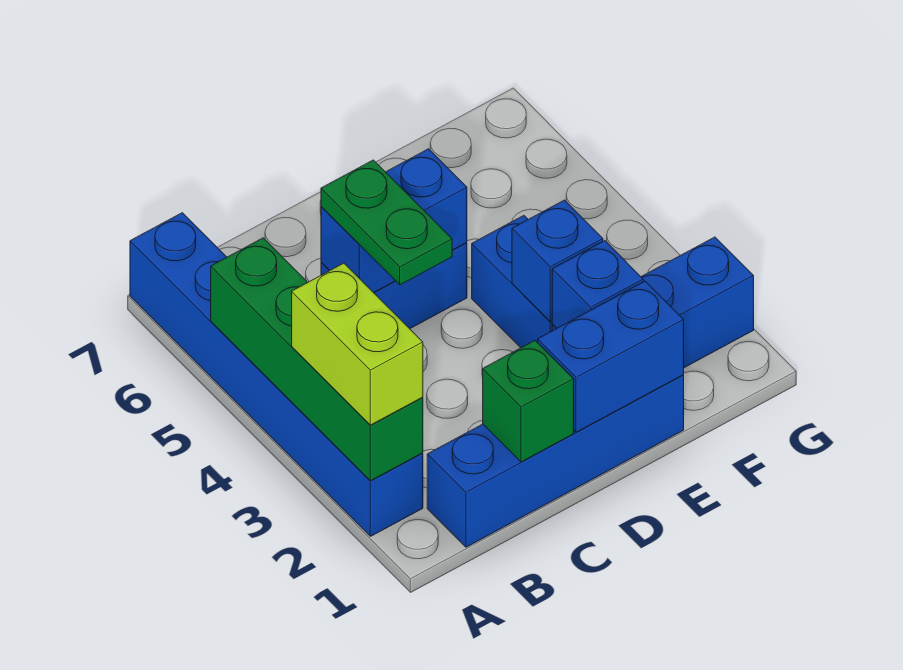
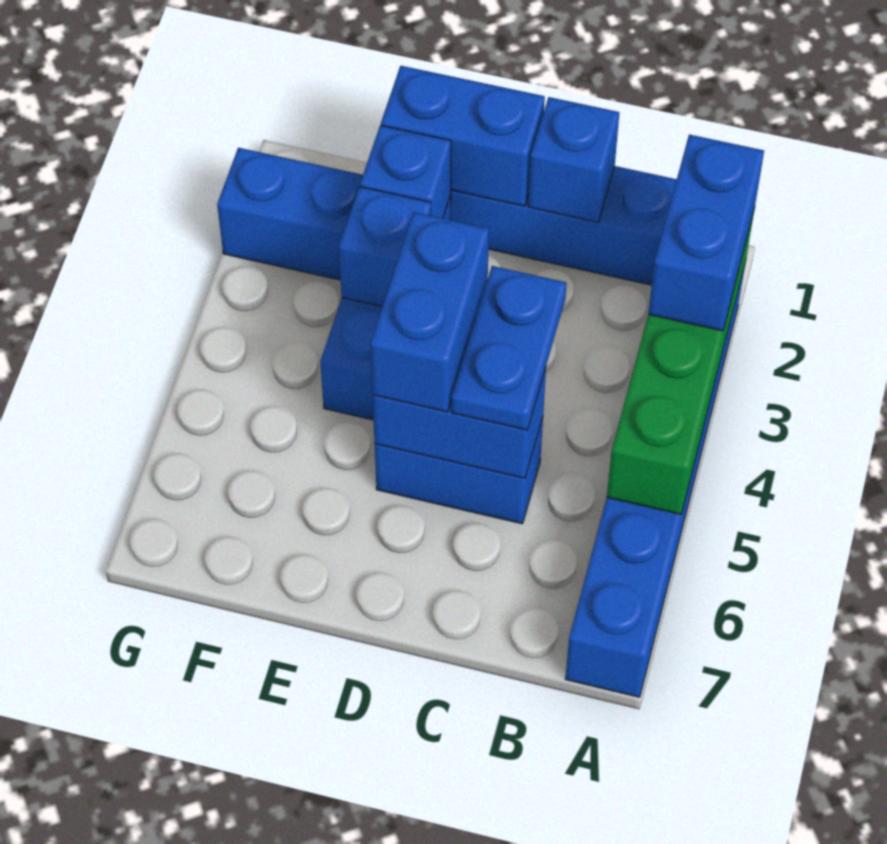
lime brick A2:A3 level 3 -> blue brick A2:A3 level 3
green brick C1 level 2 -> blue brick C1 level 2
green plate C4:C5 level 3 -> blue plate C4:C5 level 3
none -> blue brick D4:D5 level 3

